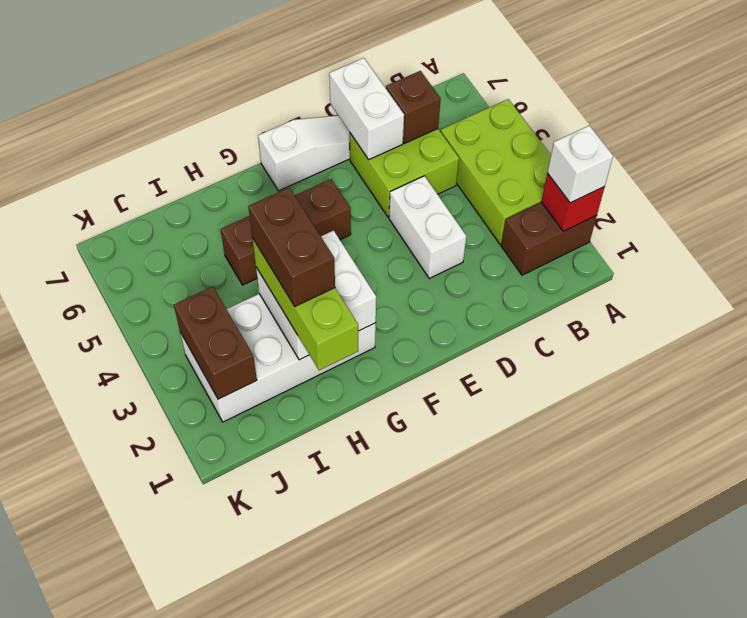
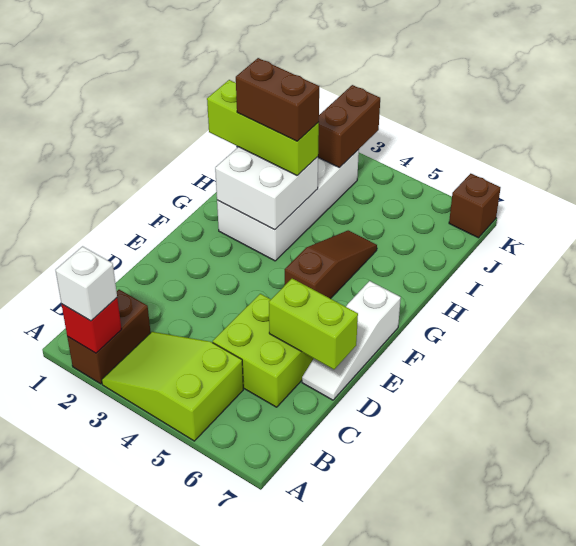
lime brick A3:B5 level 1 -> lime slope A3:B5 level 1 top 5
brown brick C6 level 2 -> brown brick K7 level 1
white brick D3:D4 level 1 -> none
white brick D6:D7 level 2 -> lime brick D6:D7 level 2
brown brick F5:H5 level 1 -> brown slope F5:H5 level 1 top F
brown brick J2:J3 level 2 -> brown brick J3:K3 level 2

